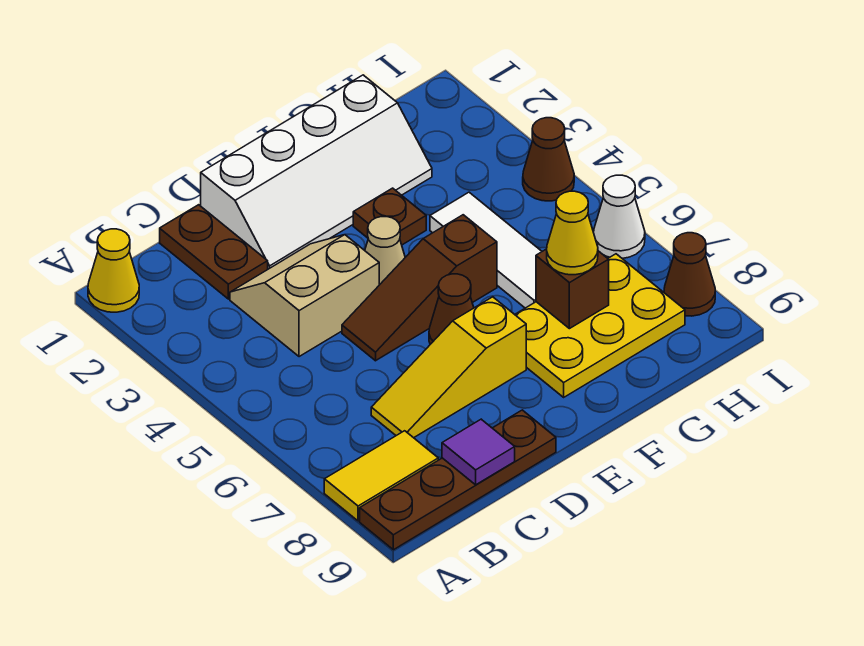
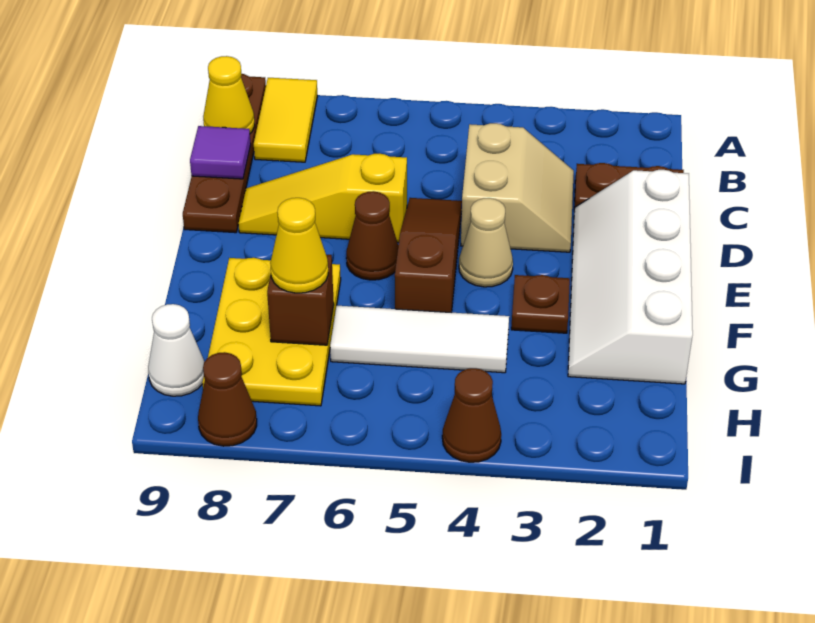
yellow cone A1 level 1 -> yellow cone B9 level 2
yellow slope C7:E7 level 1 top E -> yellow slope D6:D8 level 1 top 6
white cone I6 level 1 -> white cone H9 level 1

